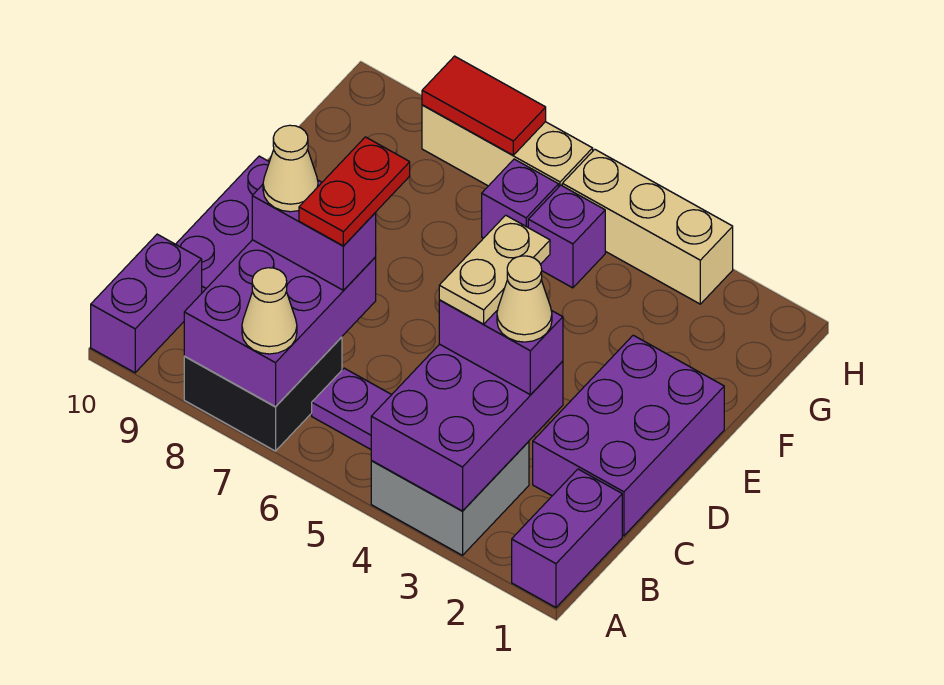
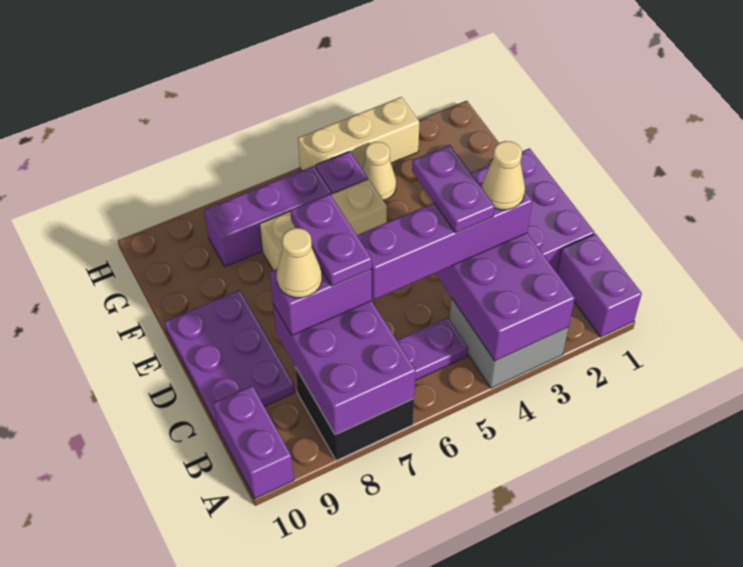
tan cone A7 level 3 -> tan cone G4 level 1
purple brick C3:C4 level 3 -> purple brick C3:C6 level 3
tan plate C4:D4 level 4 -> purple plate C4:D4 level 4
red plate C7:D7 level 4 -> purple plate C7:D7 level 4
purple brick G6 level 1 -> purple brick G6:G8 level 1
tan brick H6:H8 level 1 -> tan brick F5:F7 level 1
red tile H7:H8 level 2 -> none

